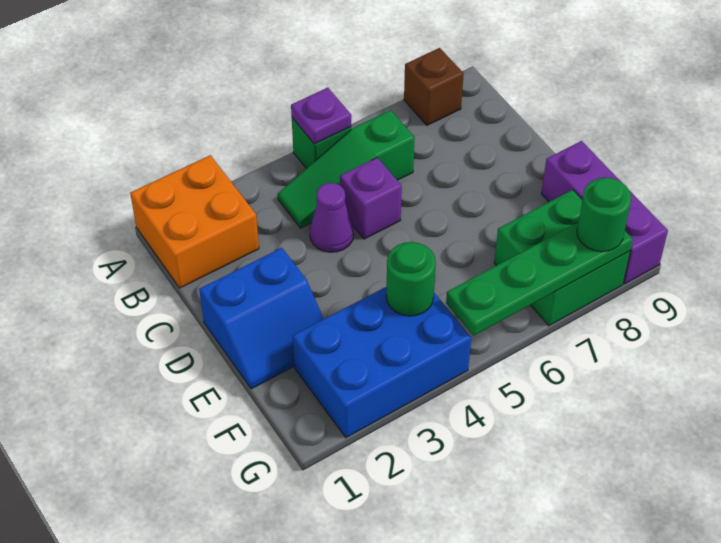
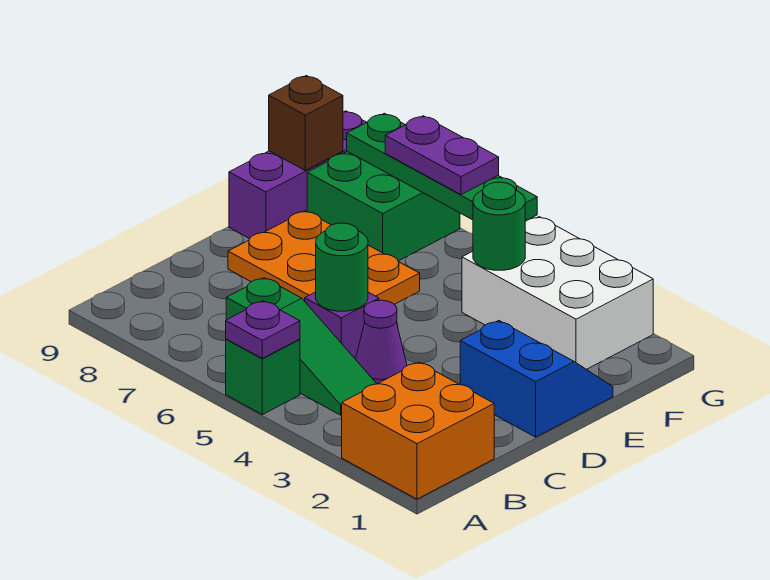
brown brick A8 level 1 -> brown brick F9 level 2
none -> orange plate D6:E8 level 1
blue brick F2:G4 level 1 -> white brick F2:G4 level 1
none -> purple plate G6:G7 level 3
green round brick G8 level 3 -> green round brick C5 level 2

